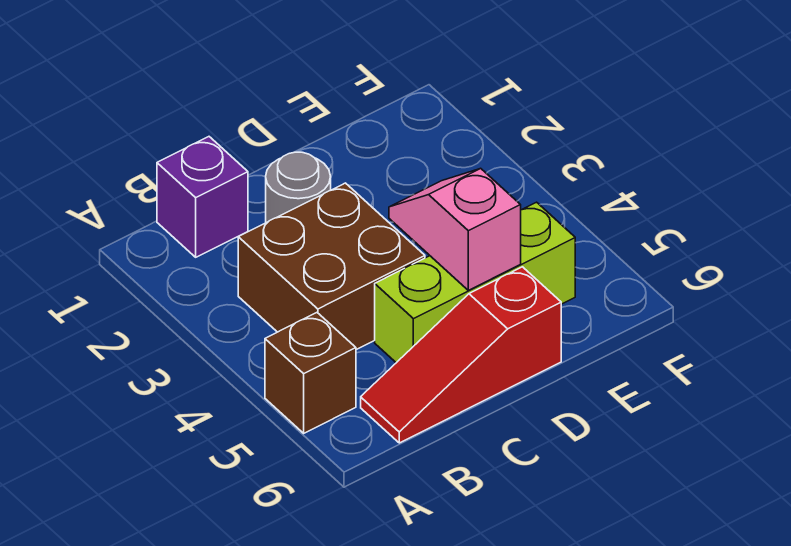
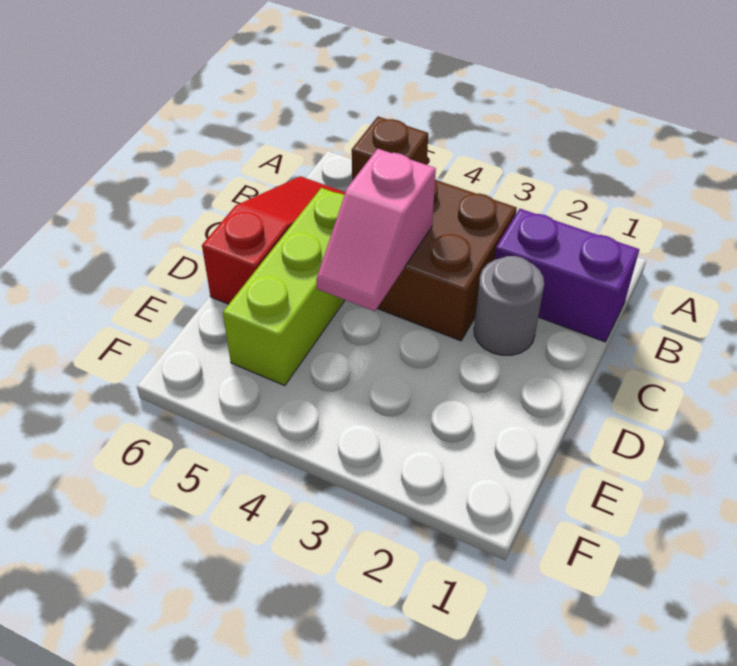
purple brick B1 level 1 -> purple brick B1:B2 level 1
pink slope D4:D5 level 2 top 5 -> pink slope C4:D4 level 2 top C

